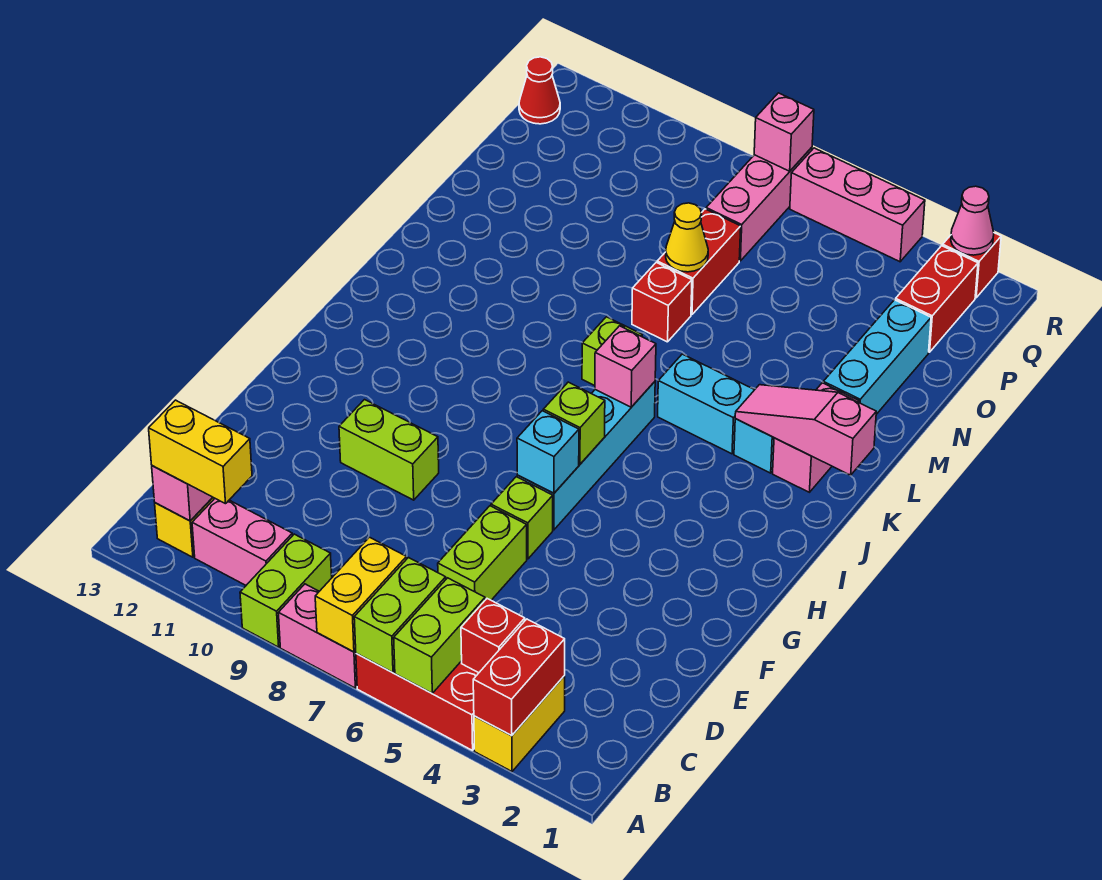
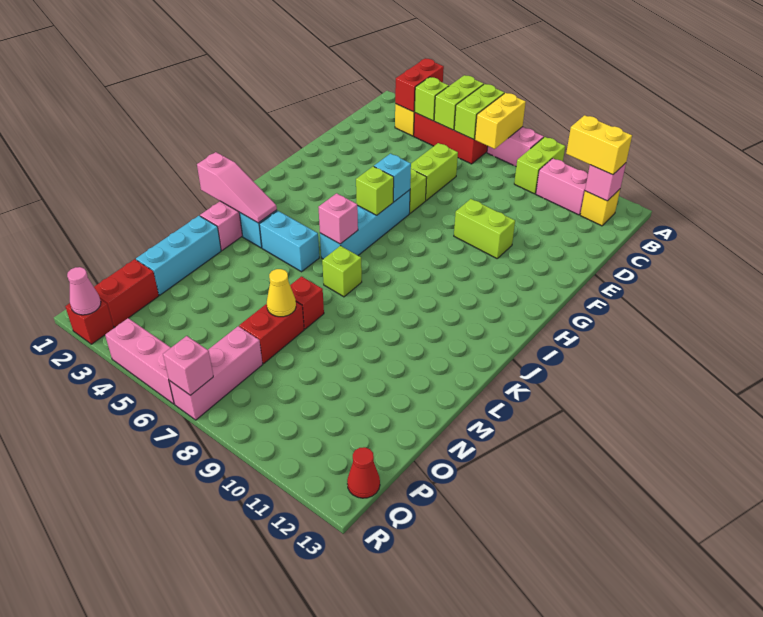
red brick B4 level 2 -> lime brick B4 level 2

